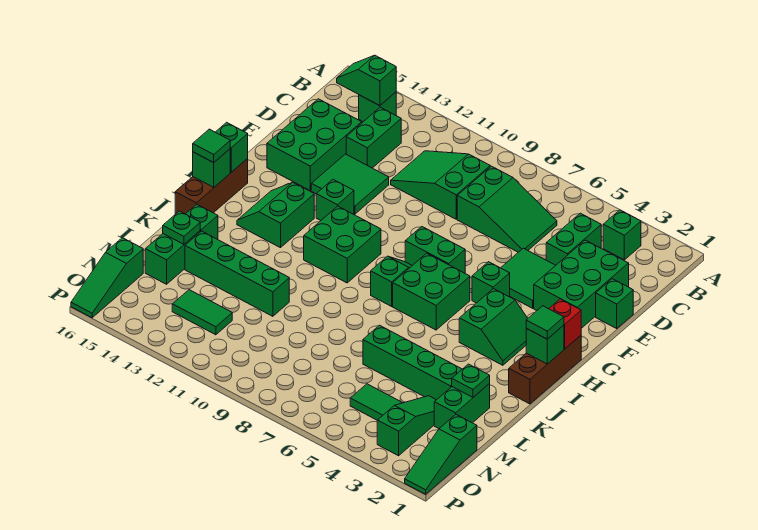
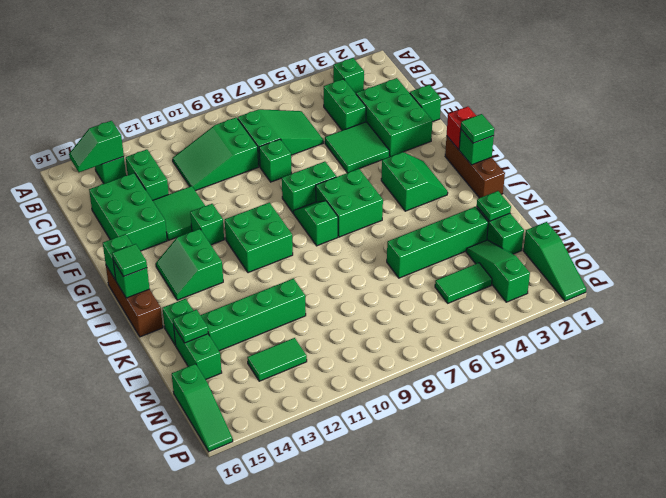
green brick G5 level 1 -> green brick E8 level 1

